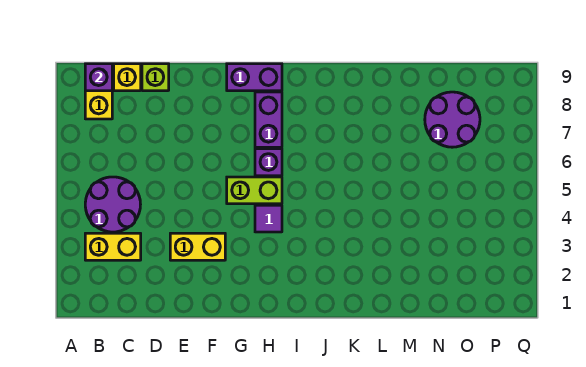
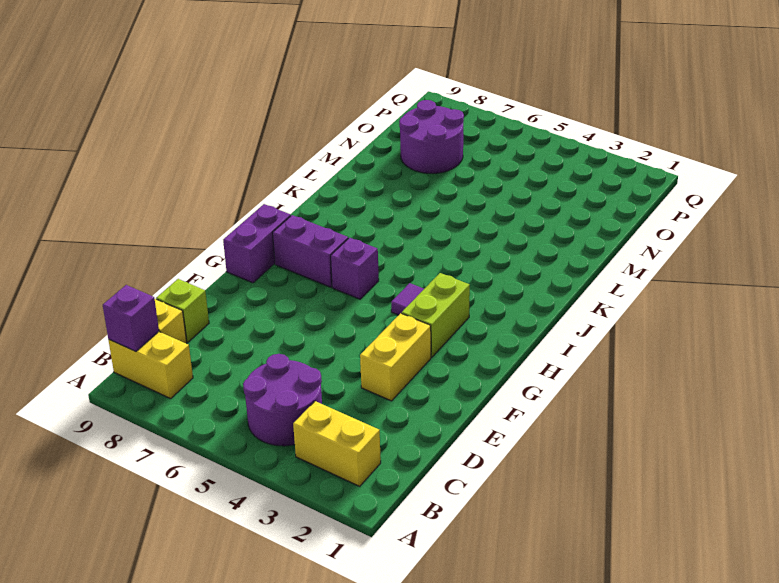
yellow brick B3:C3 level 1 -> yellow brick B2:B3 level 1
lime brick G5:H5 level 1 -> lime brick G3:H3 level 1

